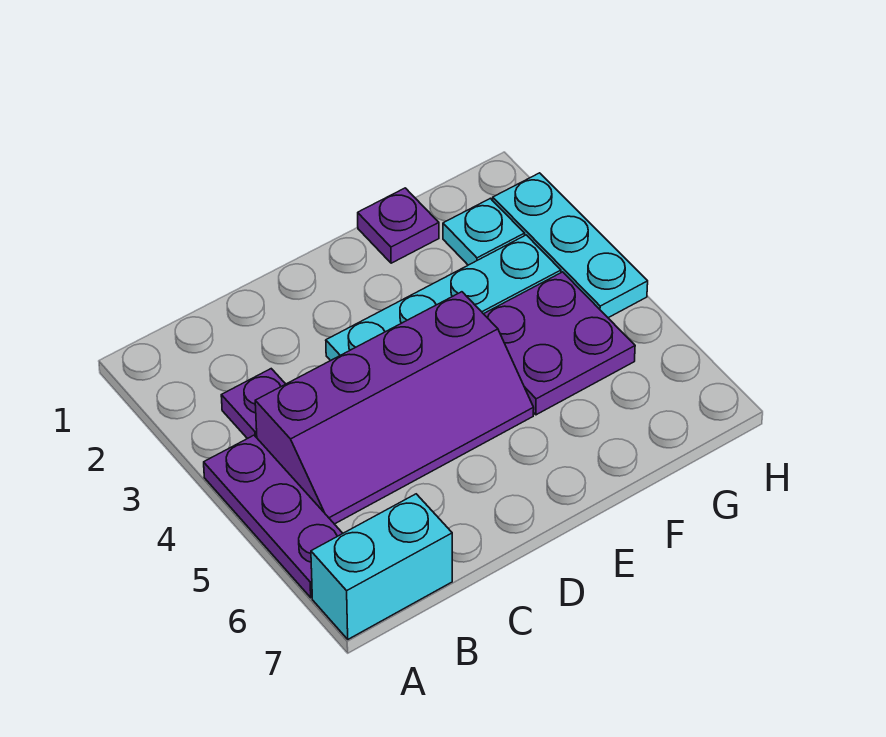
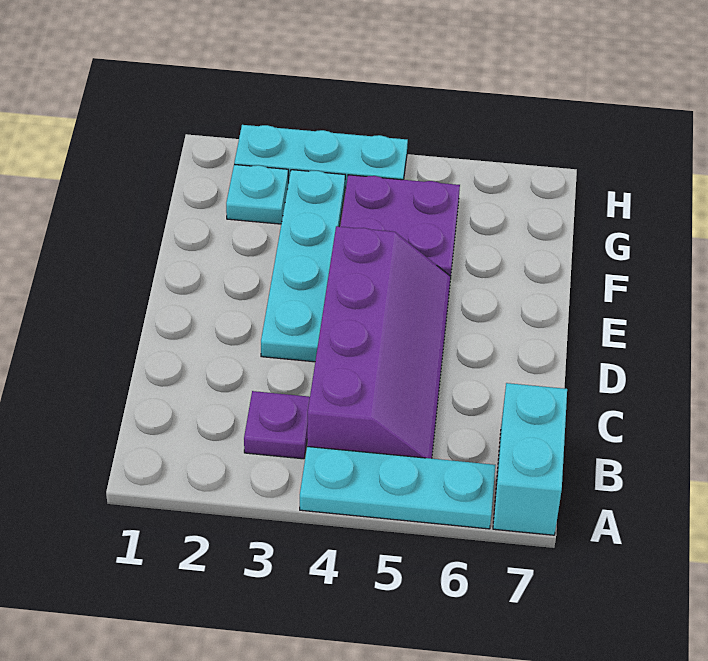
purple plate A4:A6 level 1 -> cyan plate A4:A6 level 1
purple plate F1 level 1 -> none

